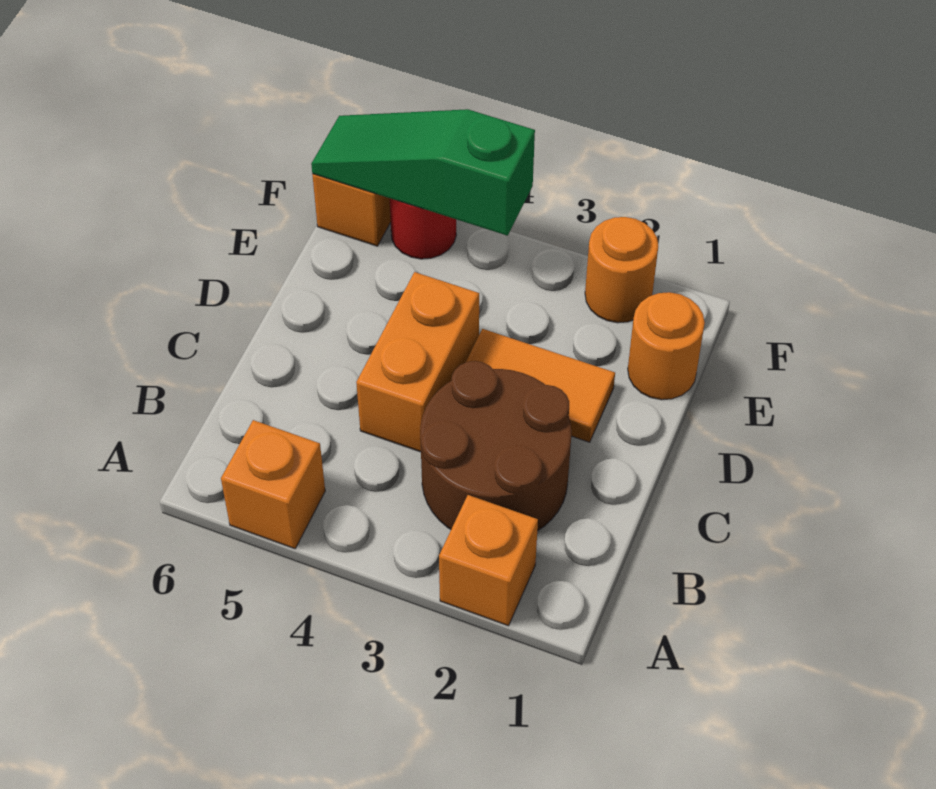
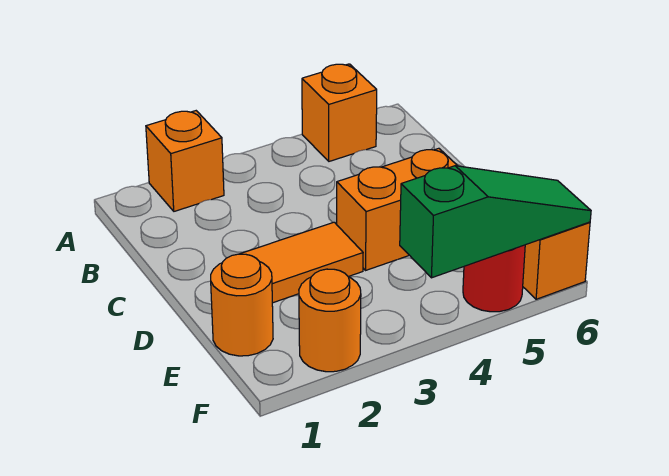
brown round brick B2:C3 level 1 -> none
orange brick C4:D4 level 1 -> orange brick D4:D5 level 1

